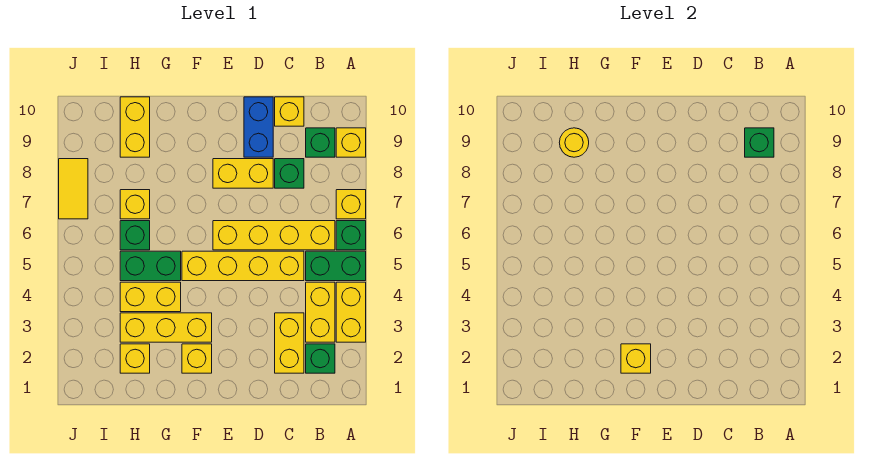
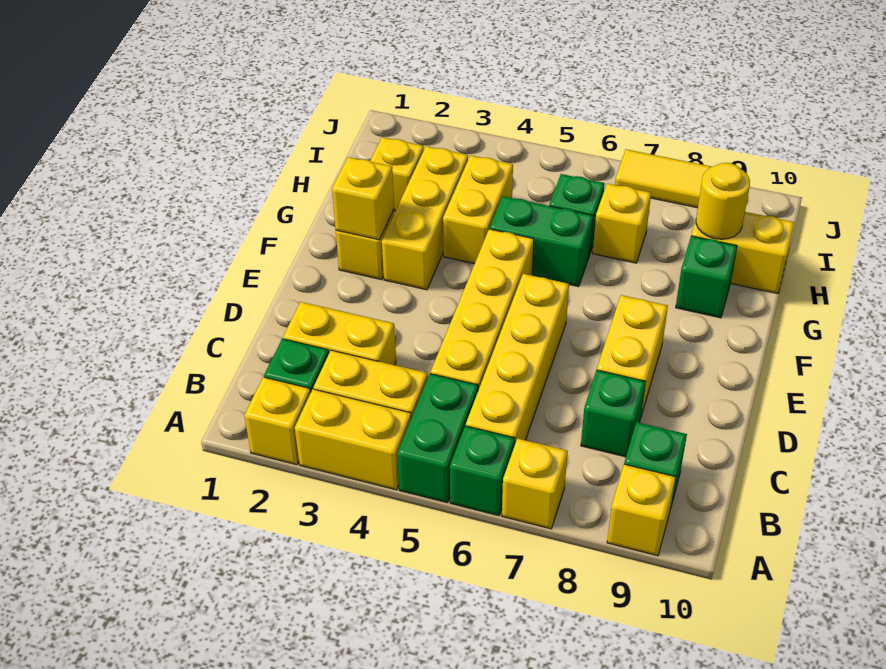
green brick B9 level 2 -> green brick G9 level 1
yellow brick C10 level 1 -> yellow brick A2 level 1
blue brick D9:D10 level 1 -> none
green brick G5:H5 level 1 -> green brick G5:G6 level 1

